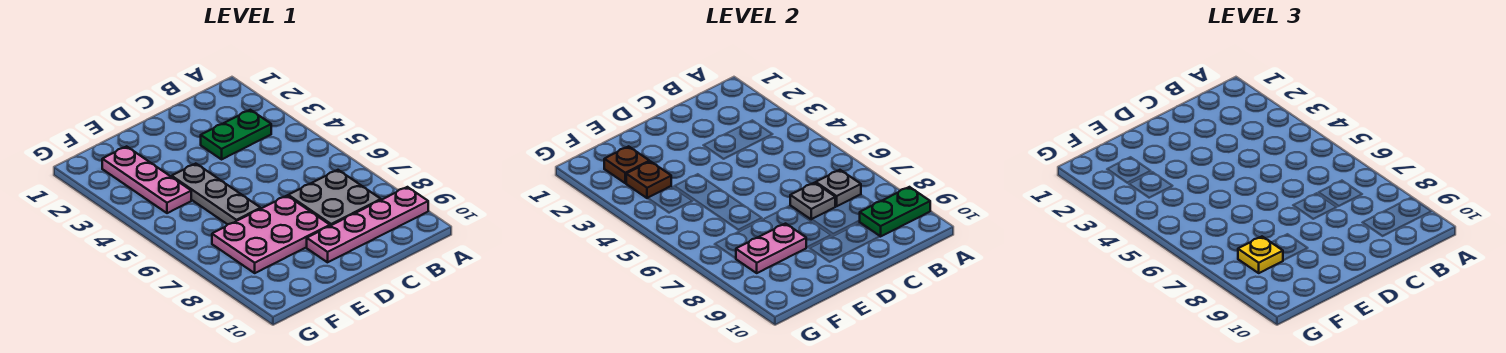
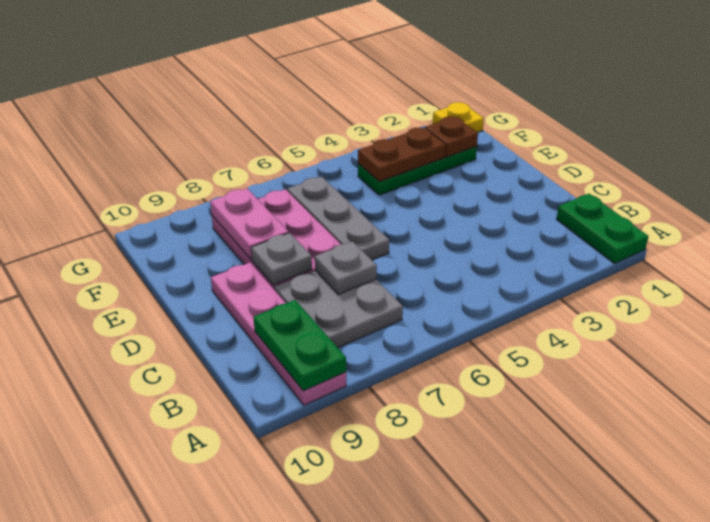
green plate B3:C3 level 1 -> green plate A1:B1 level 1
grey plate B7 level 2 -> grey plate D8 level 2
grey plate E4:E6 level 1 -> grey plate D6:F6 level 1
pink plate F2:F4 level 1 -> green plate F2:F4 level 1
brown plate F3 level 2 -> brown plate F3:F4 level 2
yellow plate F8 level 3 -> yellow plate G1 level 1

